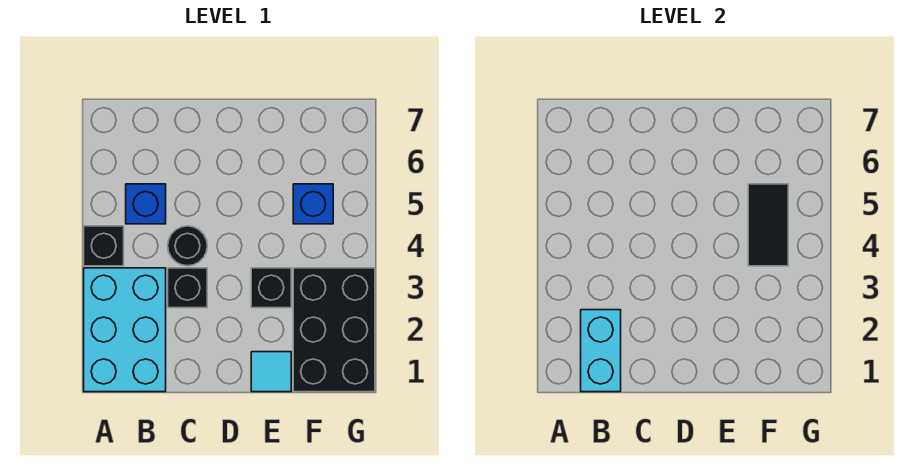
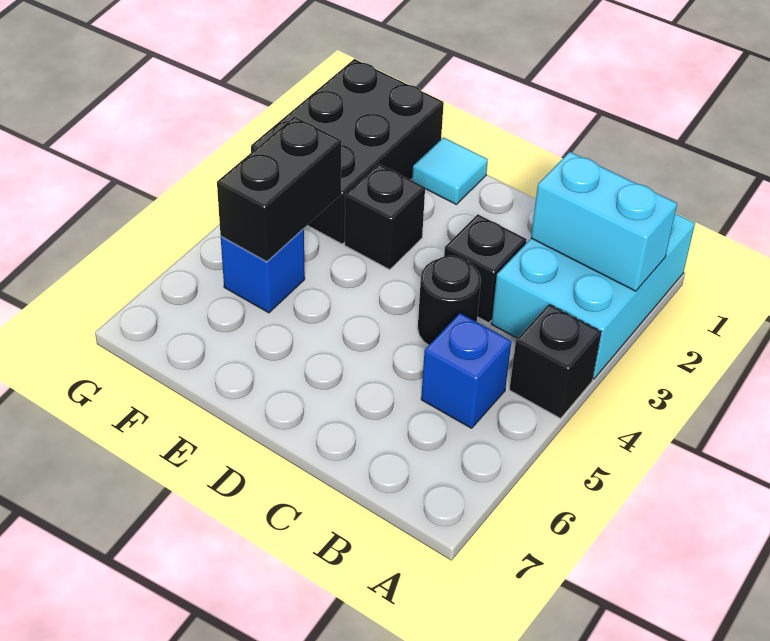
cyan brick B1:B2 level 2 -> cyan brick A2:B2 level 2
black tile F4:F5 level 2 -> black brick F4:F5 level 2

